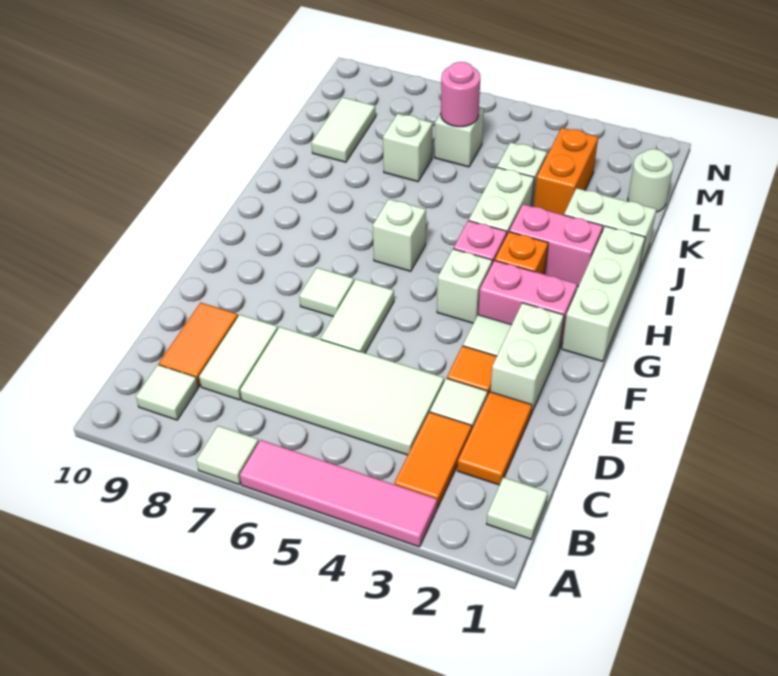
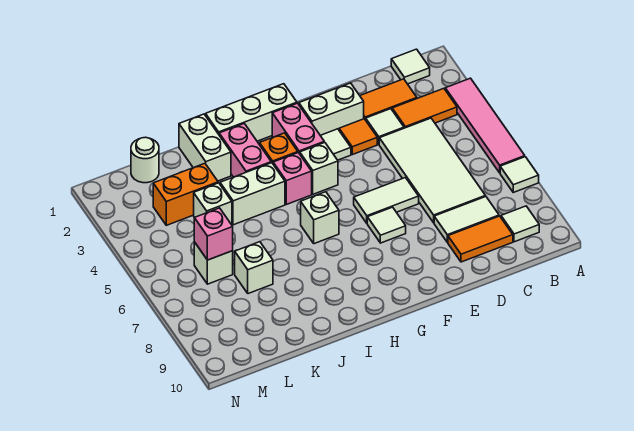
white tile K9:L9 level 1 -> none
pink round brick L6 level 2 -> pink brick L6 level 2

